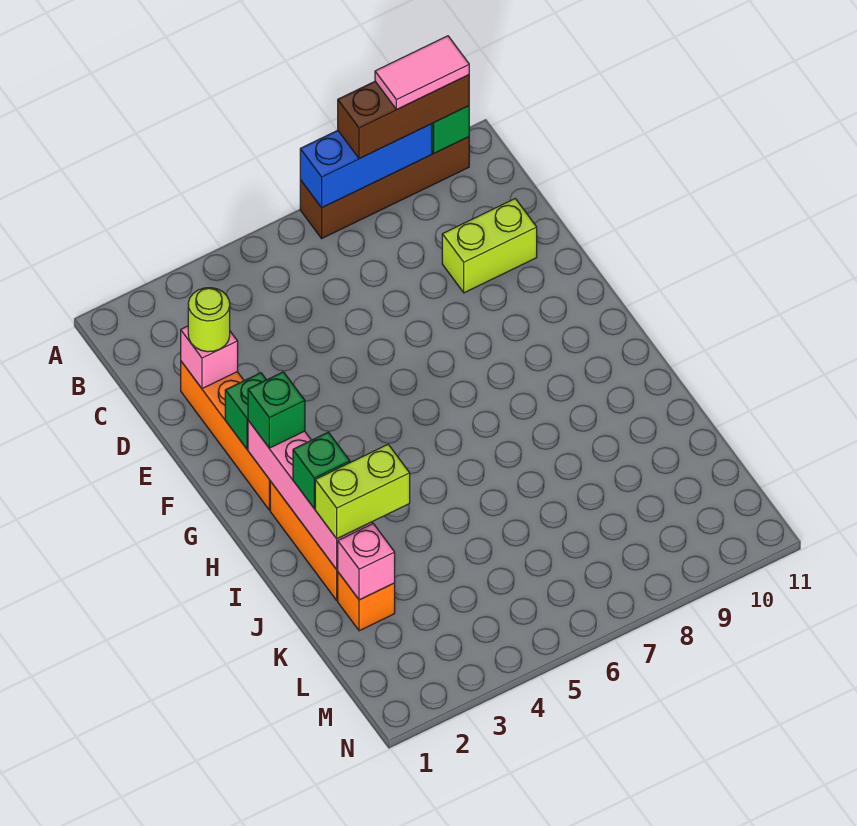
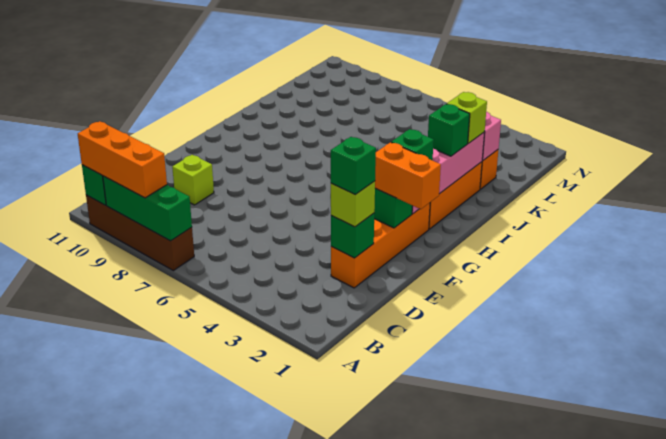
blue brick A7:A9 level 2 -> green brick A7:A9 level 2
brown brick A8:A10 level 3 -> orange brick A8:A10 level 3
pink tile A9:A10 level 4 -> none
pink brick D2 level 2 -> green brick D2 level 2
lime round brick D2 level 3 -> lime brick D2 level 3
none -> green brick D2 level 4
lime brick D9:D10 level 1 -> lime brick D9 level 1
none -> orange brick F1:F2 level 3
lime brick J2:J3 level 3 -> lime brick J2 level 3

